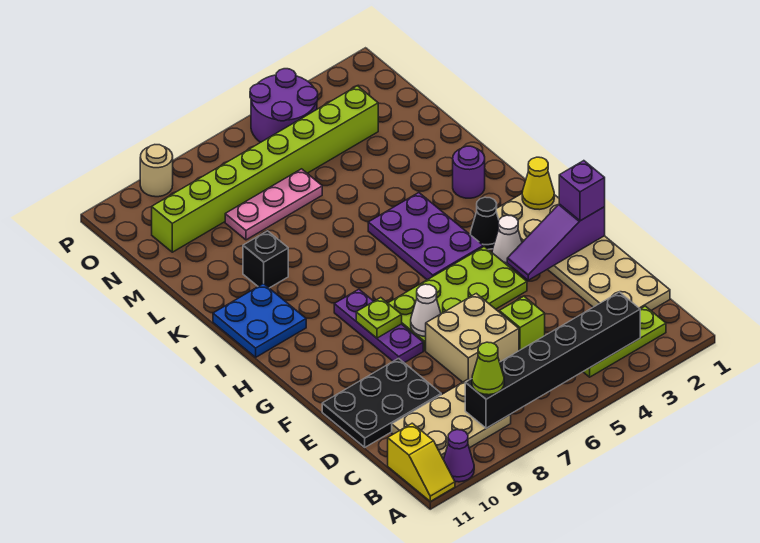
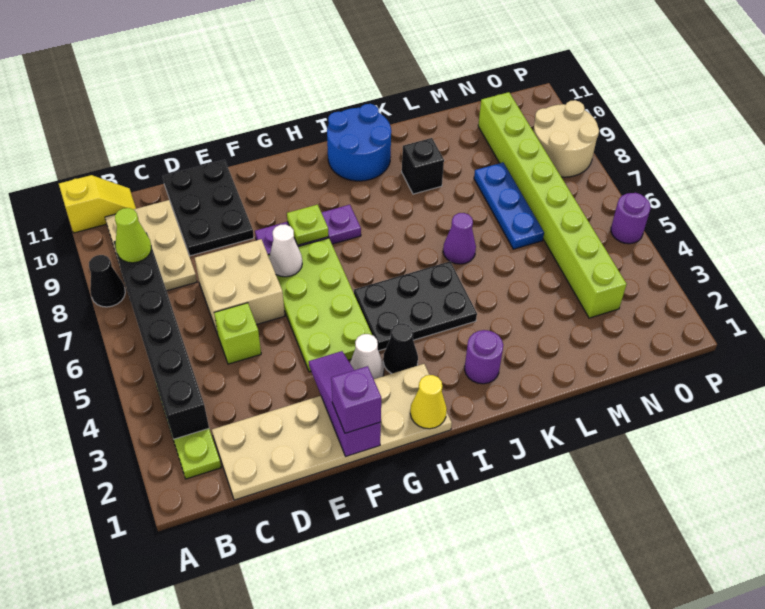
none -> black cone A8 level 1
purple cone A10 level 1 -> purple cone K6 level 1
yellow slope A11:B11 level 1 top B -> yellow slope A11:B11 level 1 top A
purple plate H4:J5 level 1 -> black plate H4:J5 level 1
blue plate I10:J11 level 1 -> blue round brick I10:J11 level 1
pink plate M6:M8 level 1 -> blue plate M6:M8 level 1
purple round brick O4:P5 level 1 -> purple round brick P5 level 1
tan round brick P9 level 1 -> tan round brick O8:P9 level 1

